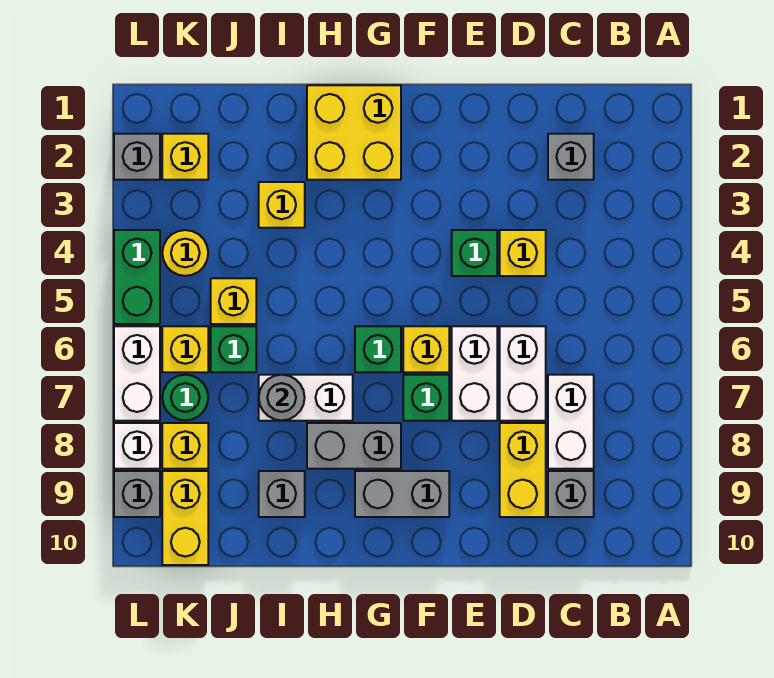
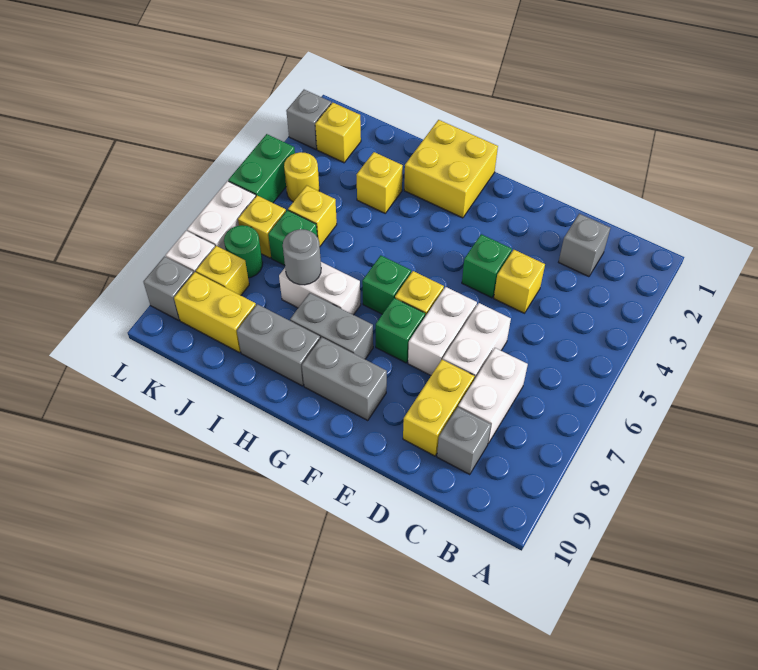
grey brick I9 level 1 -> grey brick H9:I9 level 1
yellow brick K9:K10 level 1 -> yellow brick J9:K9 level 1

